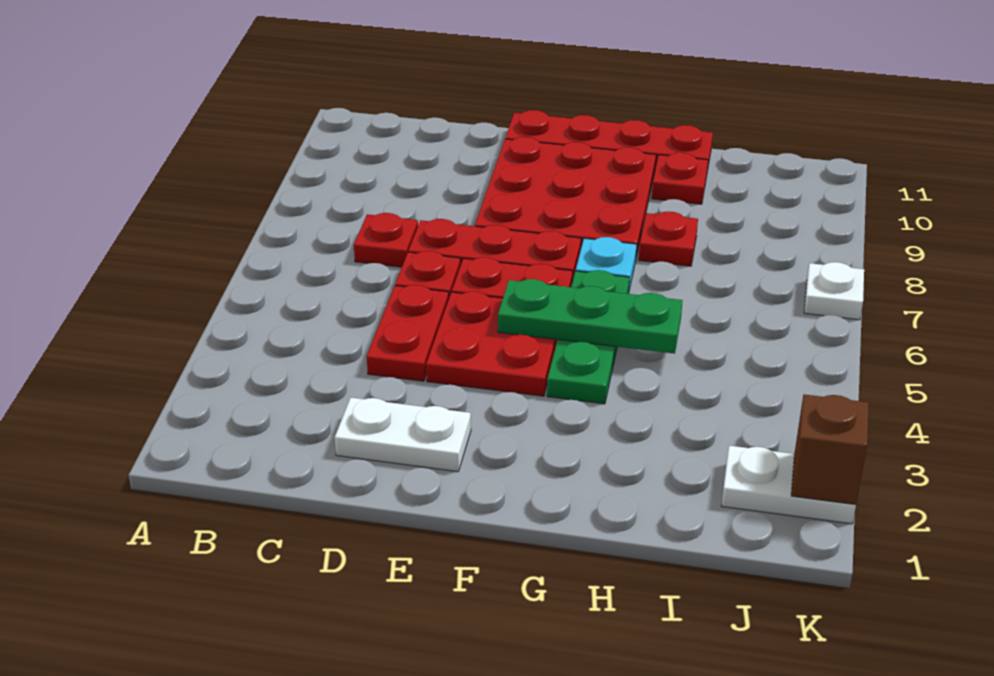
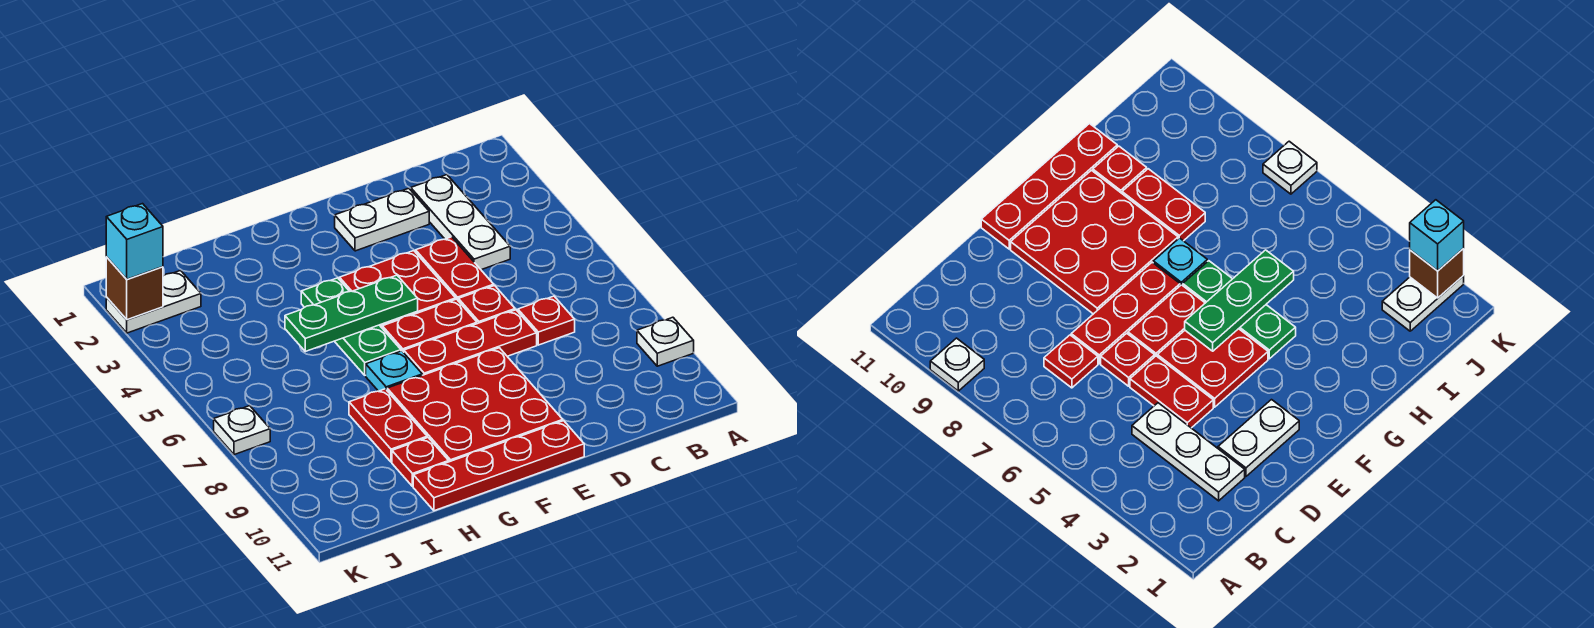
none -> white plate A9 level 1
none -> white plate C2:C4 level 1
red plate H8 level 1 -> red plate H8:H9 level 1
none -> cyan brick K2 level 3

